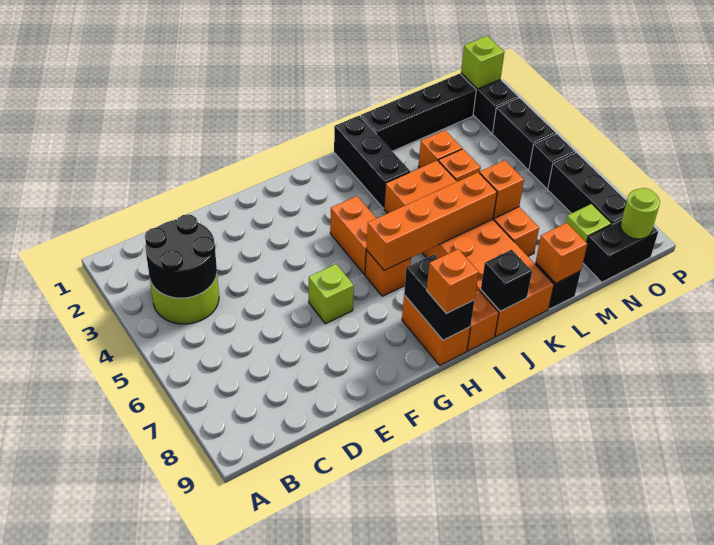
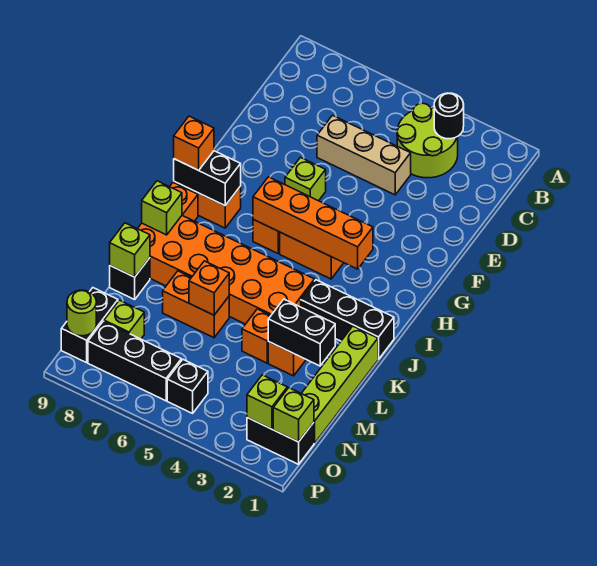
black round brick B3:C4 level 2 -> black round brick B3 level 2
none -> tan brick D4:D6 level 1
orange brick H6:K6 level 2 -> orange brick H3:H6 level 2
black brick J9 level 2 -> lime brick J9 level 2
black brick K1:N1 level 1 -> lime brick K1:N1 level 1
orange brick L9 level 2 -> lime brick L9 level 2
none -> lime brick O2 level 2
black brick O3:O4 level 1 -> black brick L2:L3 level 2

